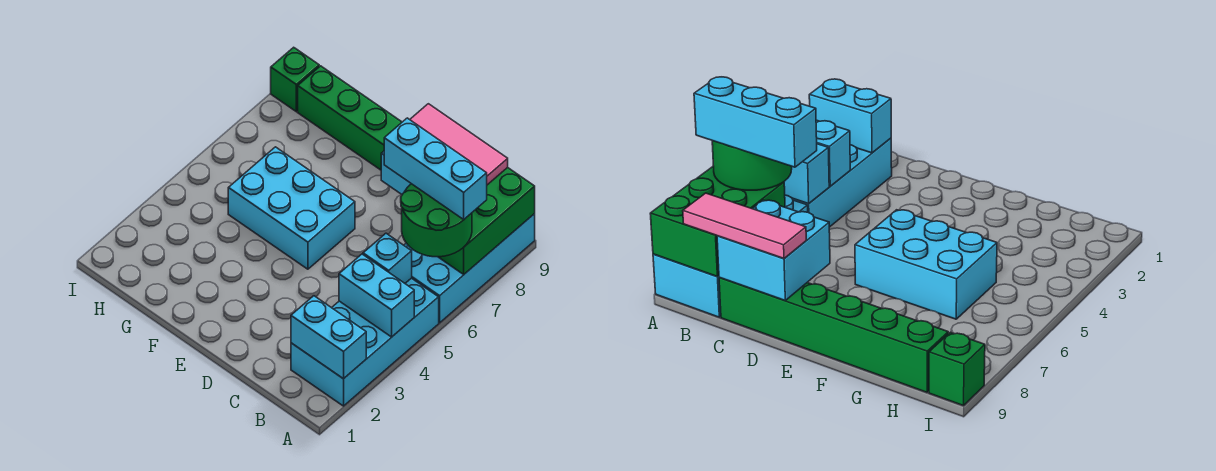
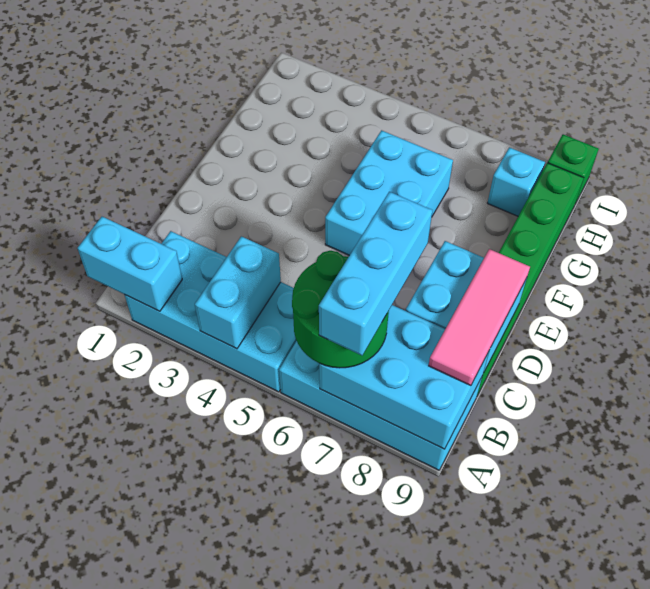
cyan brick A2:B2 level 2 -> cyan brick A1:A2 level 2
green brick A7:B9 level 2 -> cyan brick A7:B9 level 2
cyan brick B5 level 2 -> cyan brick H8 level 1

